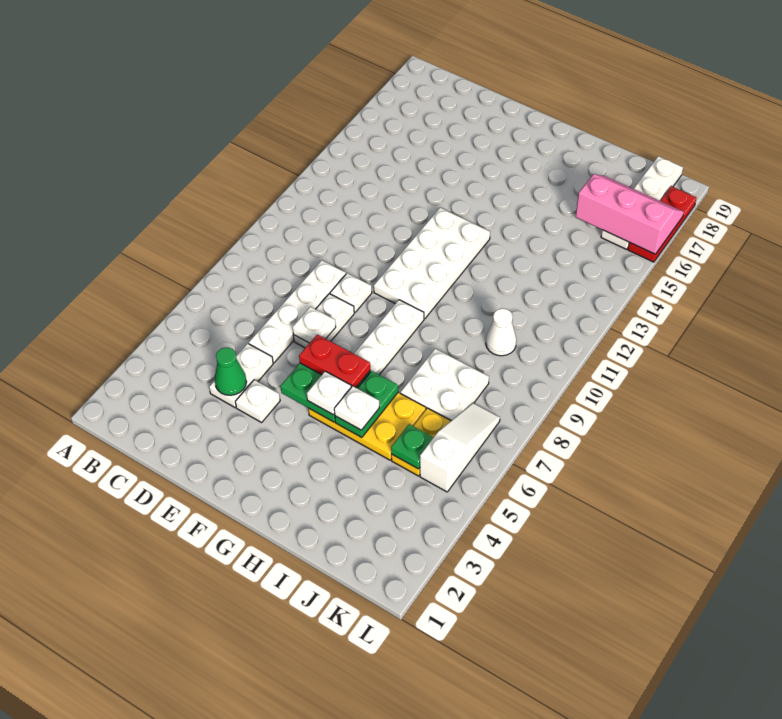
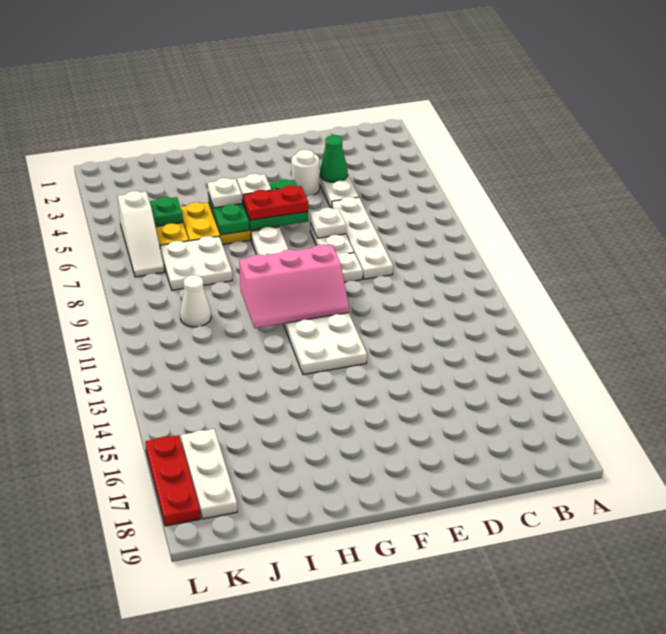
white plate E4 level 1 -> white round brick E4 level 1
pink slope J16:L17 level 2 top 16 -> pink slope F10:H11 level 2 top 10
white plate K16:K19 level 1 -> white plate K16:K18 level 1

